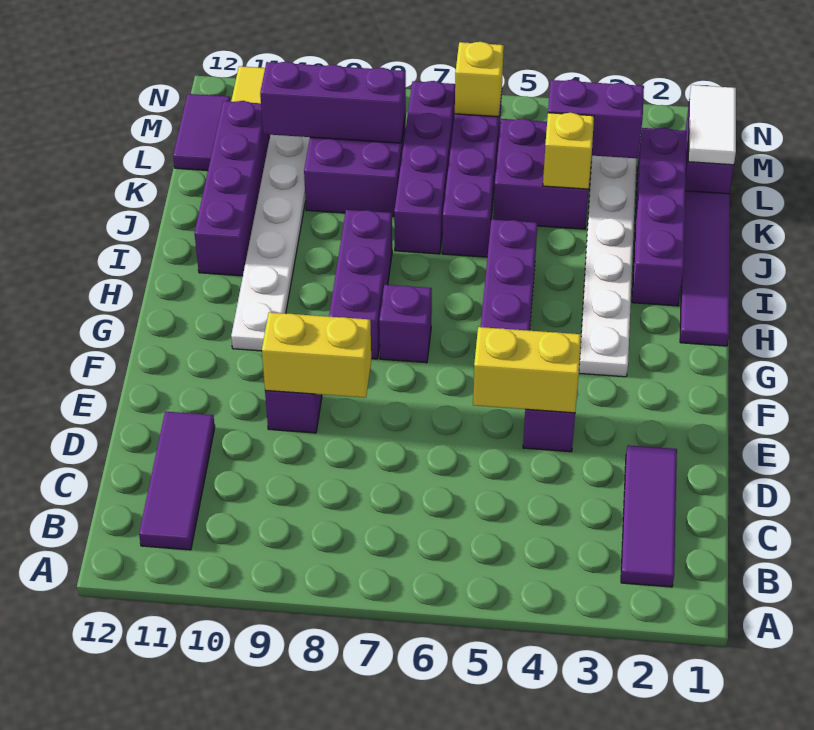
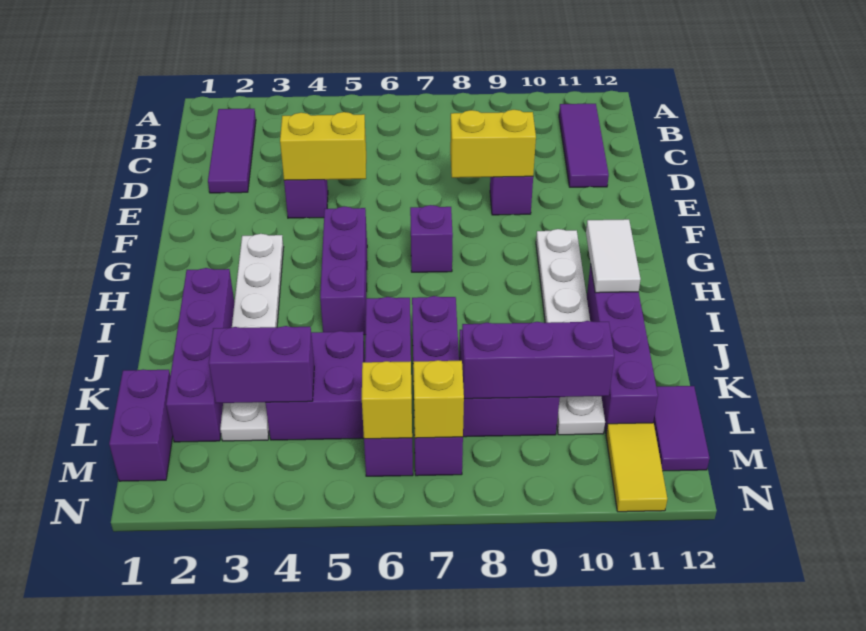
purple brick G8:I8 level 1 -> none
purple tile H1:K1 level 1 -> none
yellow brick K4 level 2 -> yellow brick M7 level 2
white tile L1:M1 level 2 -> white tile H11:I11 level 2

